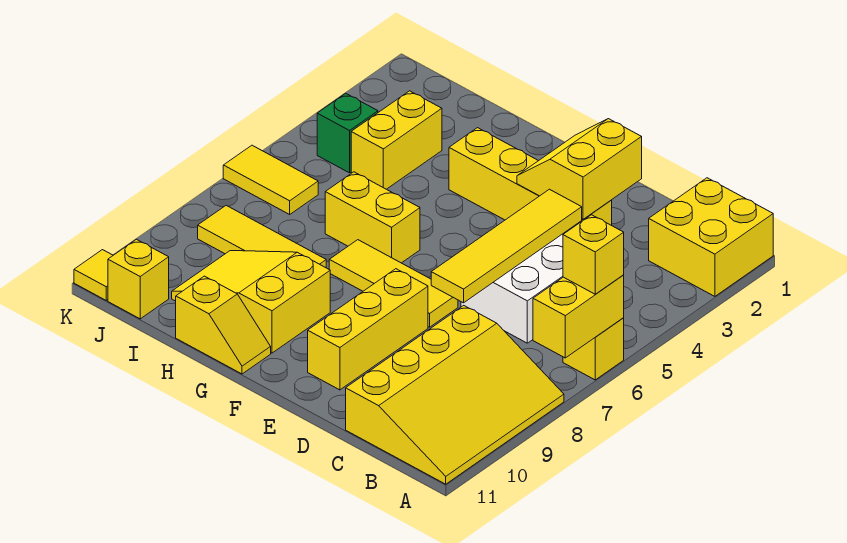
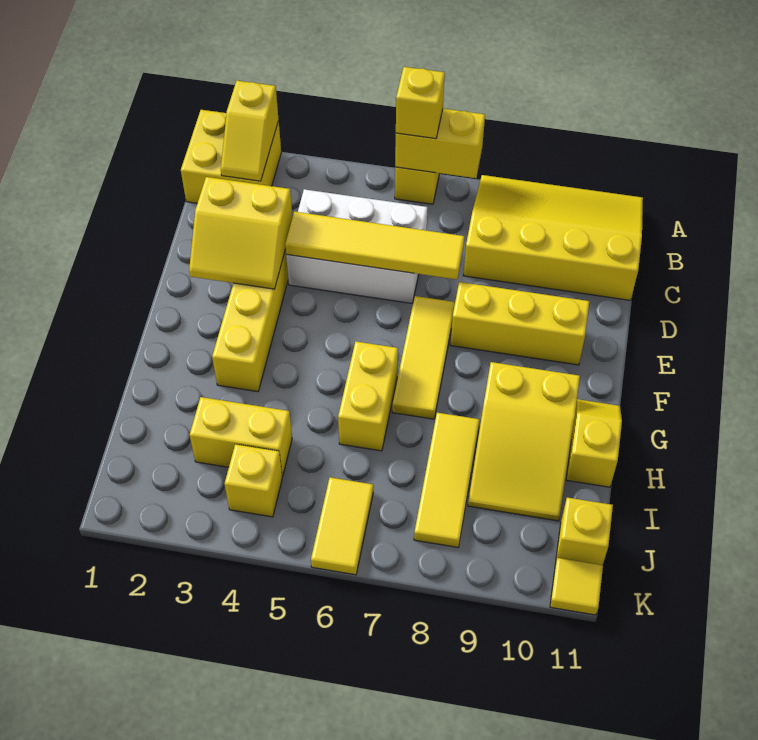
none -> yellow slope A2:B2 level 2 top A
green brick J4 level 1 -> yellow brick J4 level 1

